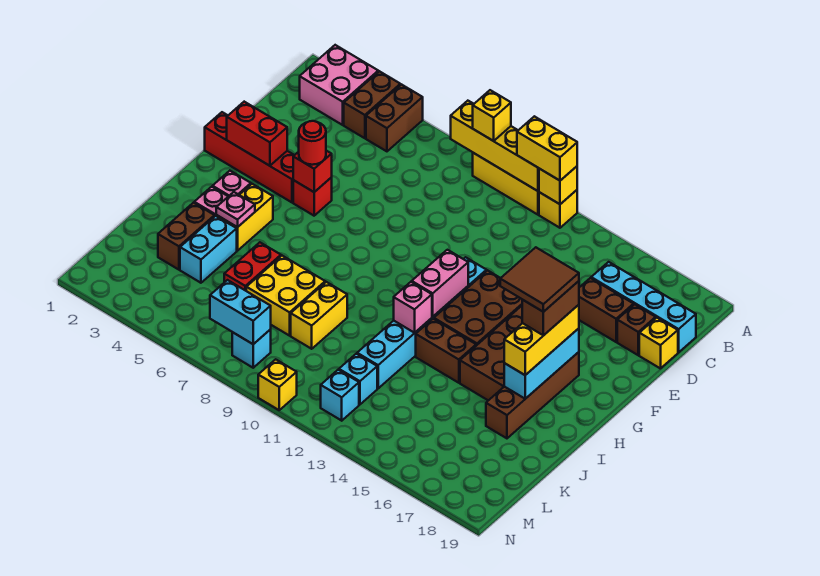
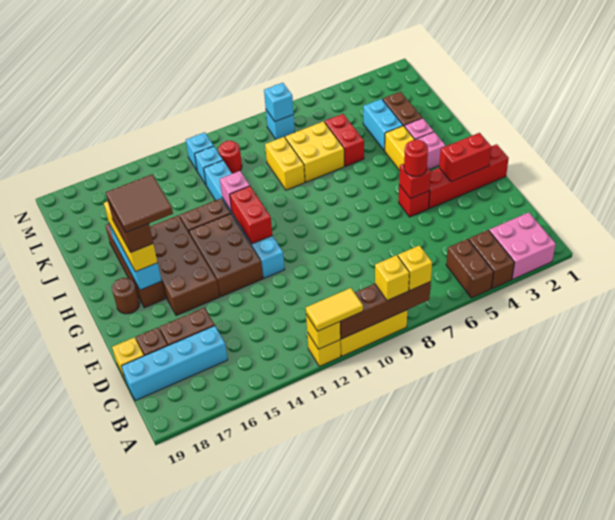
yellow brick A8:A11 level 2 -> brown brick A8:A11 level 2
yellow brick A11:A12 level 3 -> yellow tile A11:A12 level 3
pink brick G12:H12 level 2 -> red brick G12:H12 level 2
none -> brown round brick G18 level 1
pink plate I4 level 2 -> none
none -> red round brick L11 level 1
cyan brick M7:M8 level 2 -> cyan brick M8 level 2
yellow brick N10 level 1 -> yellow brick A8 level 3

